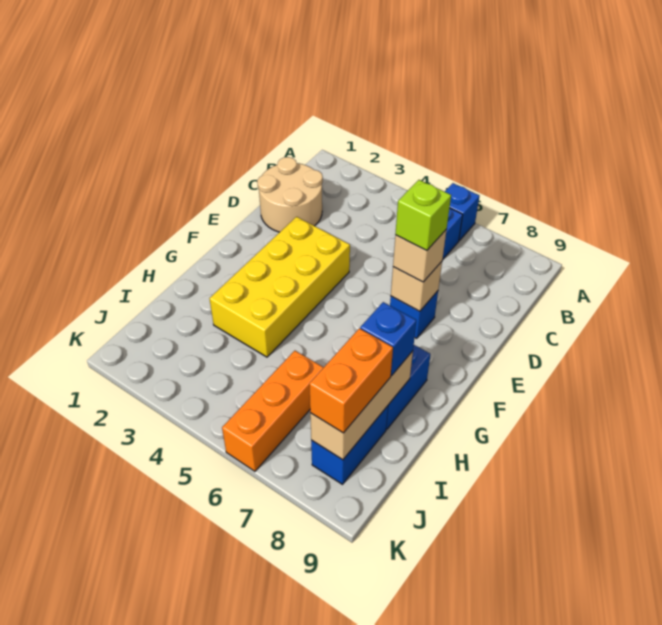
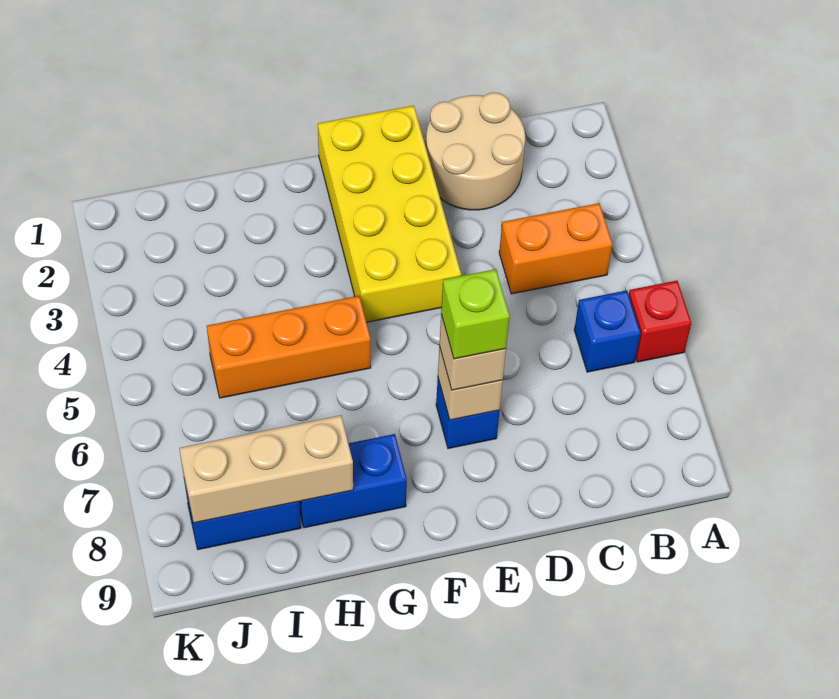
blue brick A6 level 1 -> red brick A6 level 1
yellow brick E3:H4 level 1 -> yellow brick E1:F4 level 1
blue brick H8 level 3 -> none
orange brick I6:K6 level 1 -> orange brick G5:I5 level 1
orange brick I8:J8 level 3 -> orange brick B4:C4 level 1

